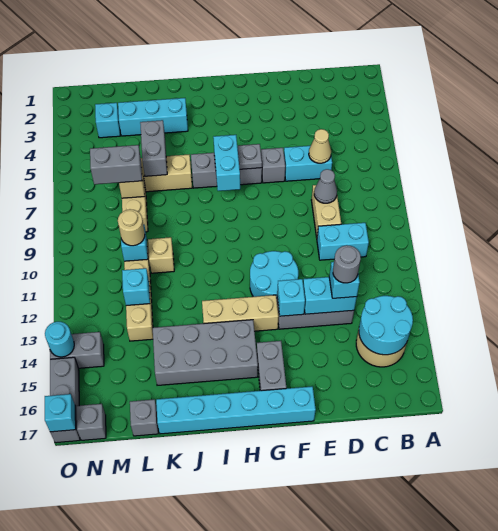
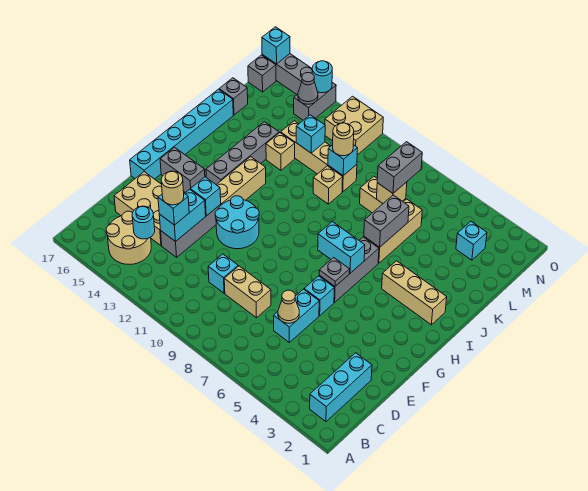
cyan round brick B14:C15 level 2 -> cyan round brick C14 level 2
cyan brick C10:D10 level 1 -> cyan brick D10 level 1
grey cone D8 level 2 -> grey cone N14 level 2
grey round brick D13 level 4 -> tan round brick D13 level 4
none -> tan brick D14:E16 level 1
grey brick F6 level 1 -> cyan brick F6 level 1
grey brick H14:K15 level 1 -> grey brick H14:K14 level 1
none -> tan brick I2:I4 level 1
cyan brick J3:L3 level 1 -> cyan brick B2:D2 level 1
grey brick K5:K6 level 2 -> grey brick J6:K6 level 2
none -> tan brick K13 level 1
none -> tan brick N11:O12 level 1

